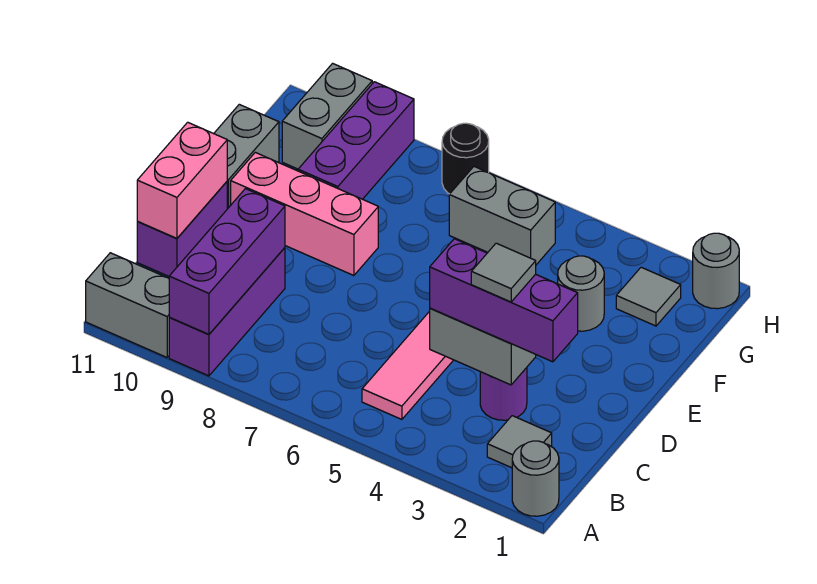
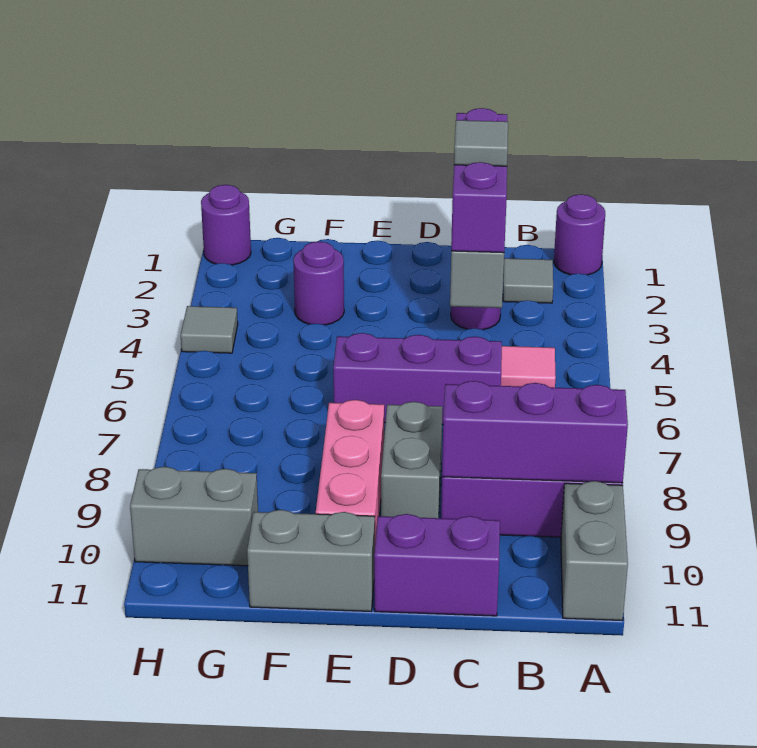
grey round brick A1 level 1 -> purple round brick A1 level 1
pink brick C11:D11 level 2 -> none
grey round brick F3 level 1 -> purple round brick F3 level 1
purple brick F9:H9 level 1 -> purple brick C6:E6 level 1
grey tile G2 level 1 -> grey tile H4 level 1
grey brick G5:G6 level 1 -> grey brick D8:D9 level 1
grey round brick H1 level 1 -> purple round brick H1 level 1
black round brick H7 level 1 -> none

